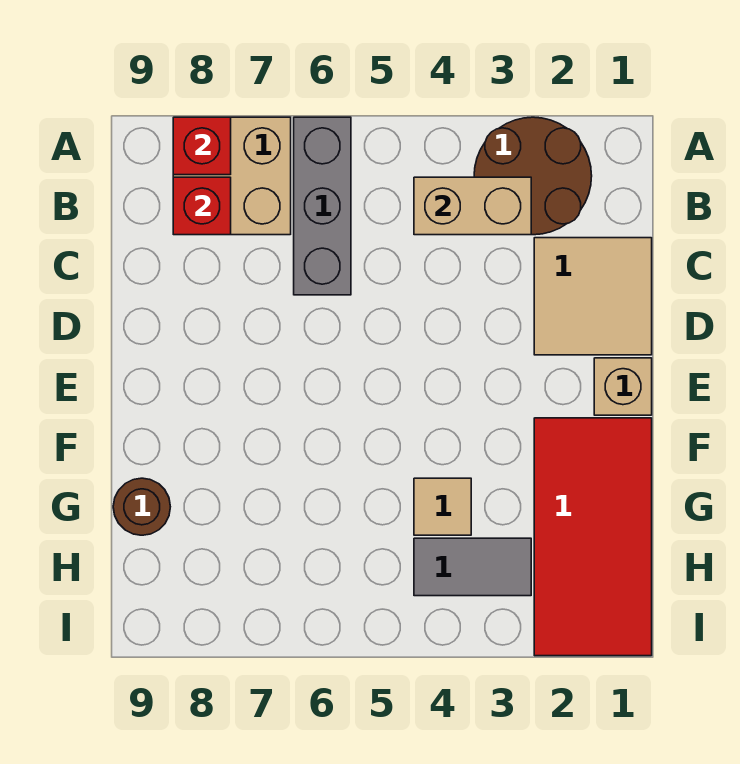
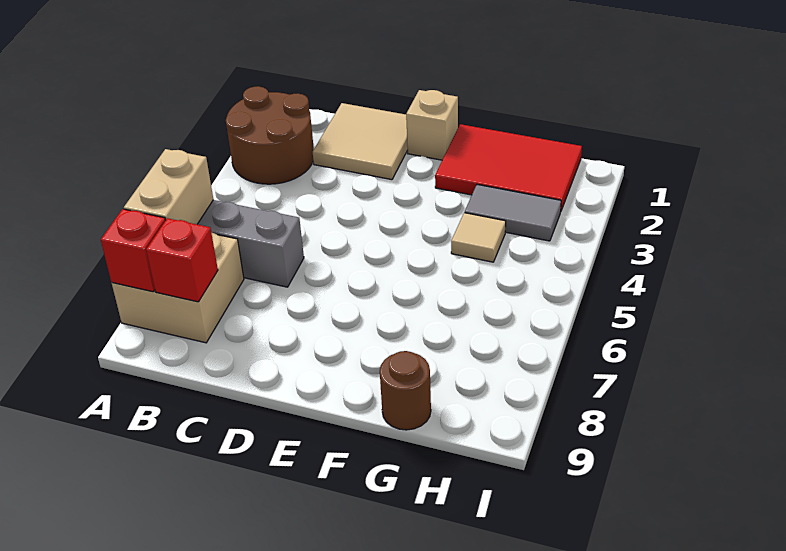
tan brick B3:B4 level 2 -> tan brick A6:A7 level 2
red tile F1:I2 level 1 -> red tile F1:H2 level 1
grey tile H3:H4 level 1 -> grey tile G3:H3 level 1

